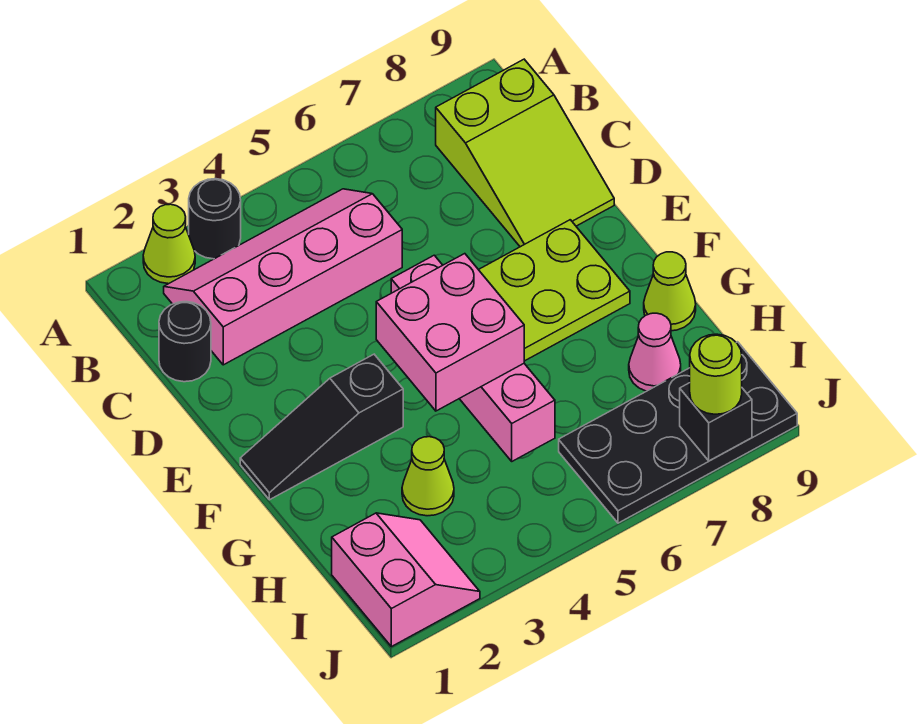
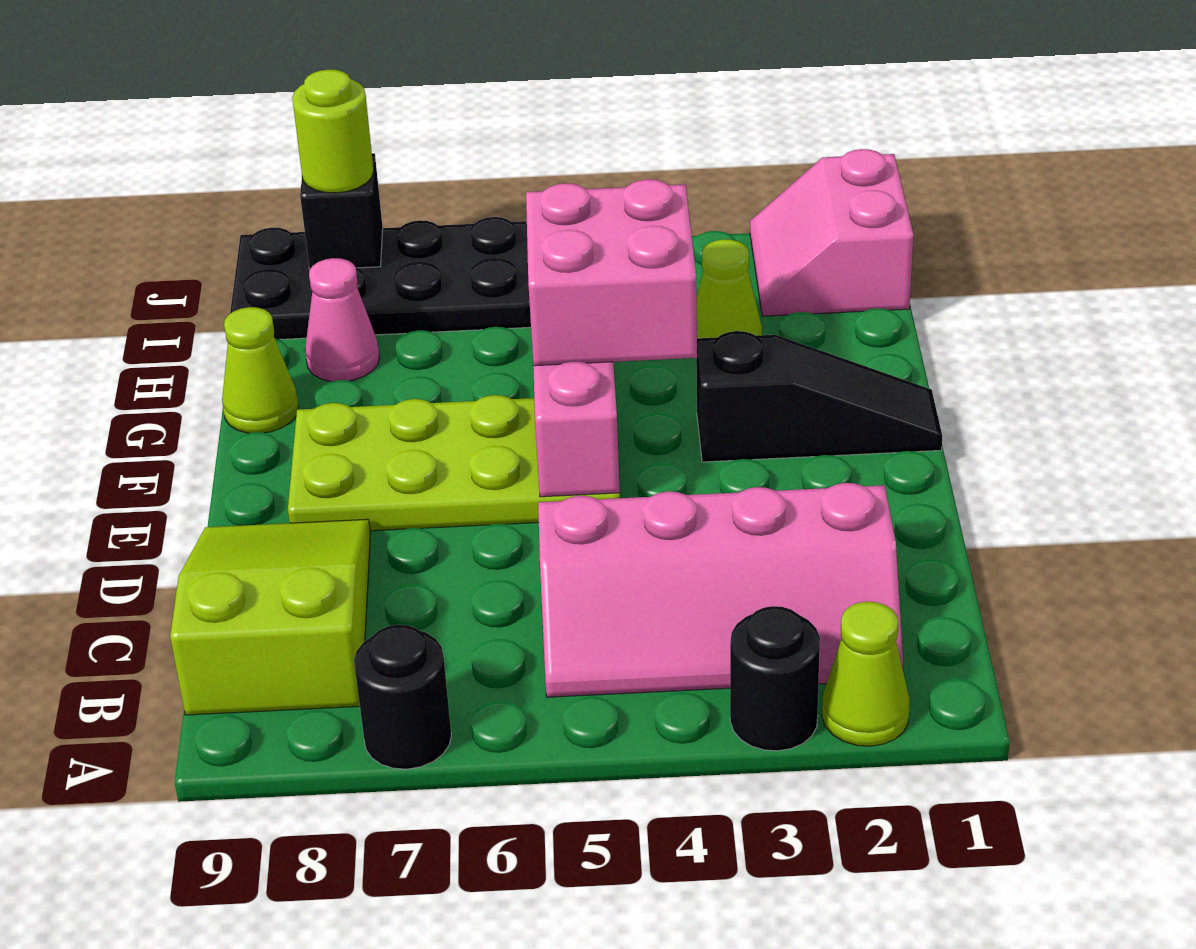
black round brick C1 level 1 -> black round brick A7 level 1

